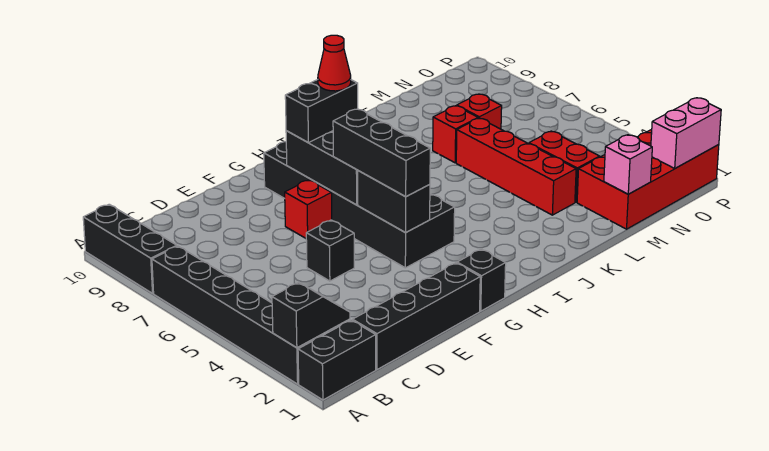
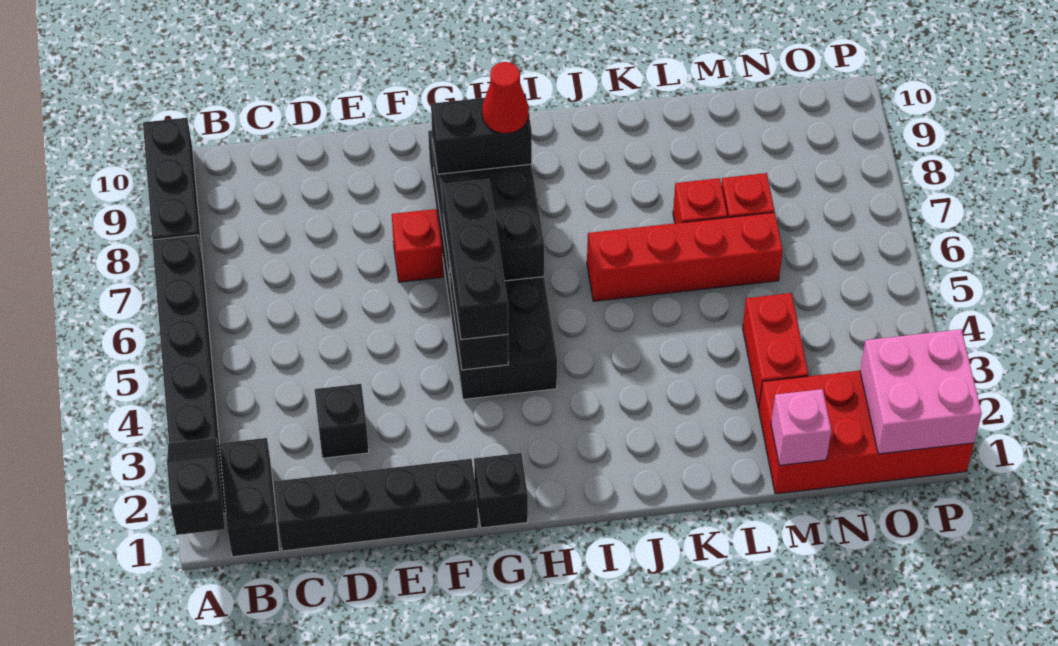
black brick A1:B1 level 1 -> black brick B1:B2 level 1
black slope A2:B2 level 2 top A -> black slope A1:A2 level 2 top 1
black brick E5 level 1 -> black brick D3 level 1
red brick L3:L6 level 1 -> red brick J6:M6 level 1
pink brick O1:P1 level 2 -> pink brick O1:P2 level 2

